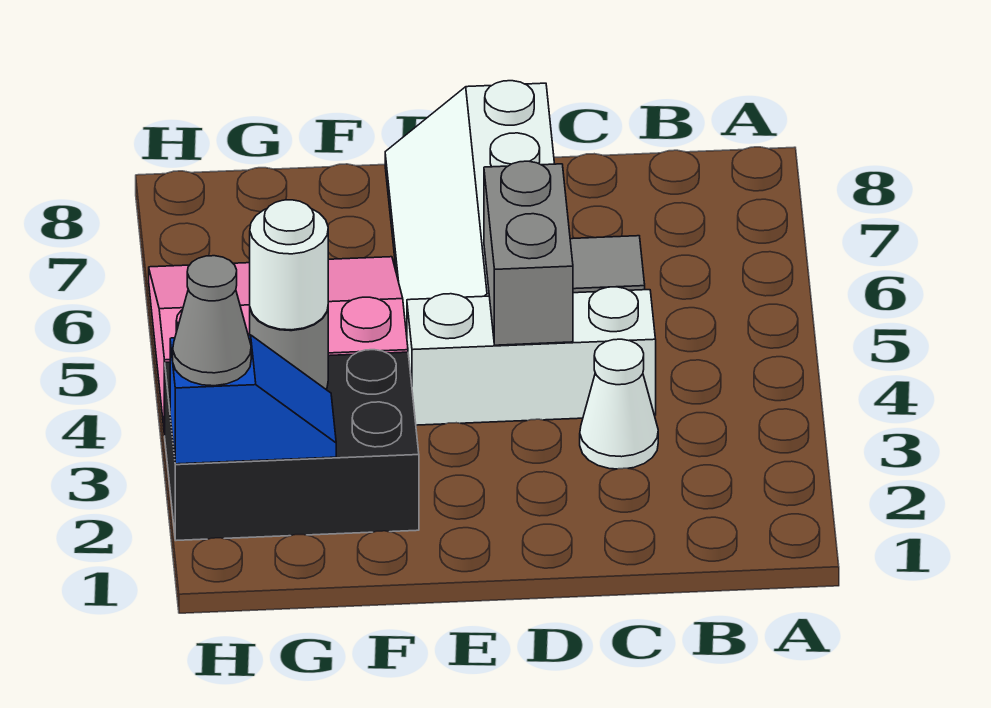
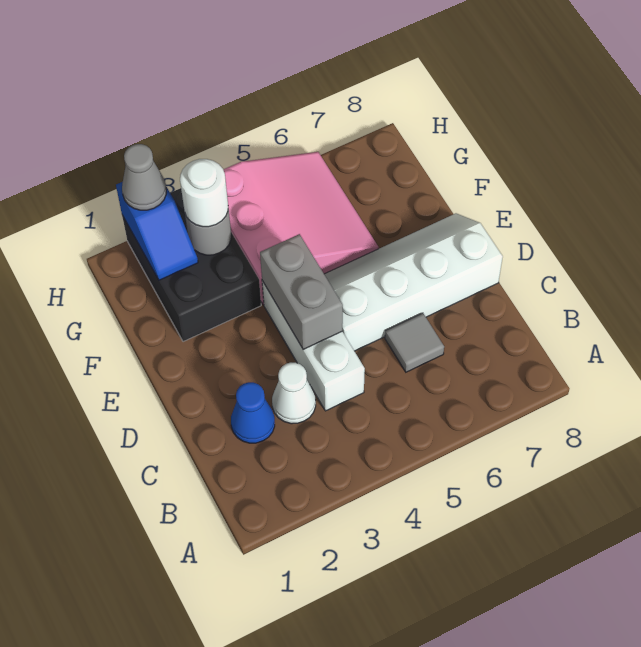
none -> blue cone C2 level 1
grey brick D4:D5 level 2 -> grey brick D4:E4 level 2

